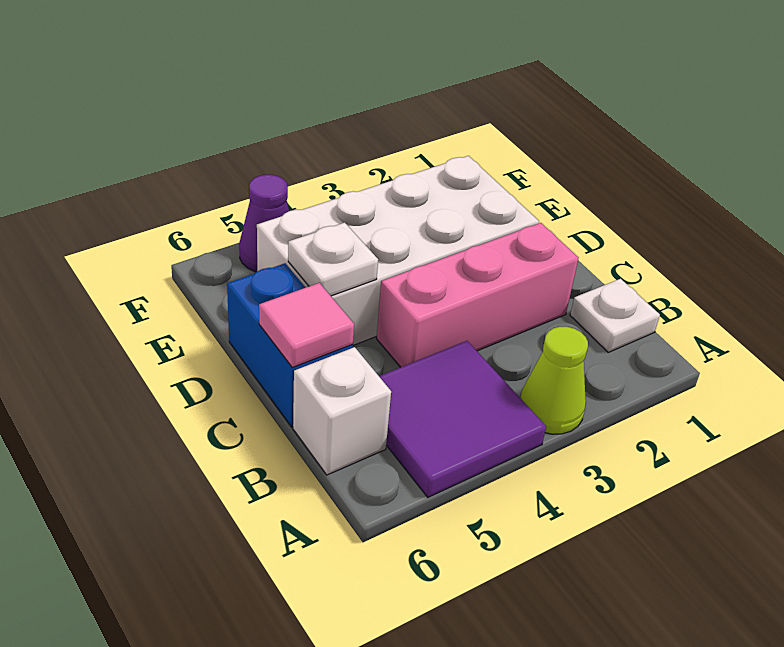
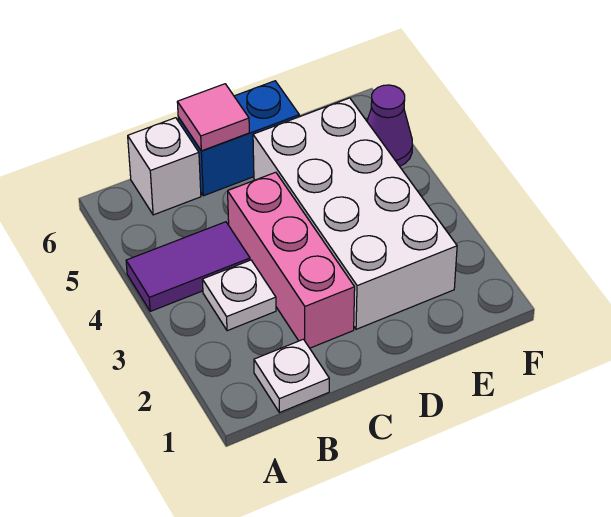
lime cone A3 level 1 -> none
purple tile A4:B5 level 1 -> purple tile A4:B4 level 1
white plate D5 level 2 -> white plate B3 level 1

